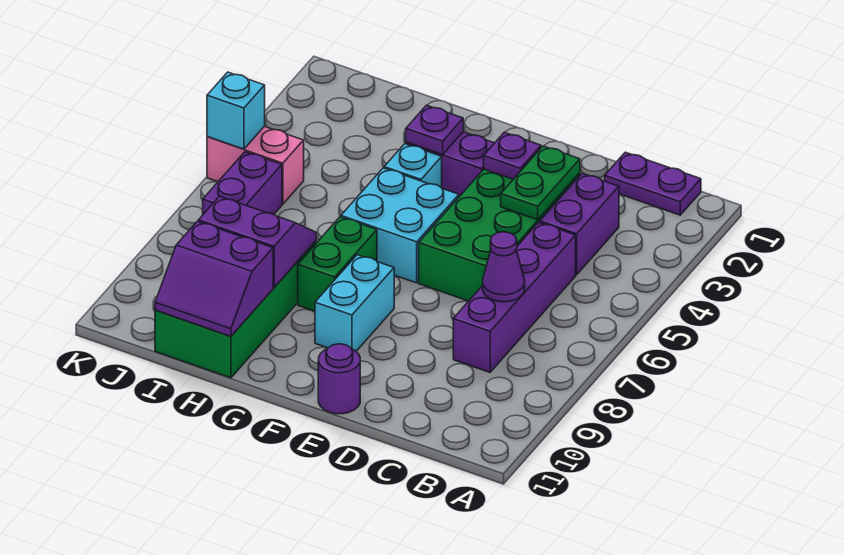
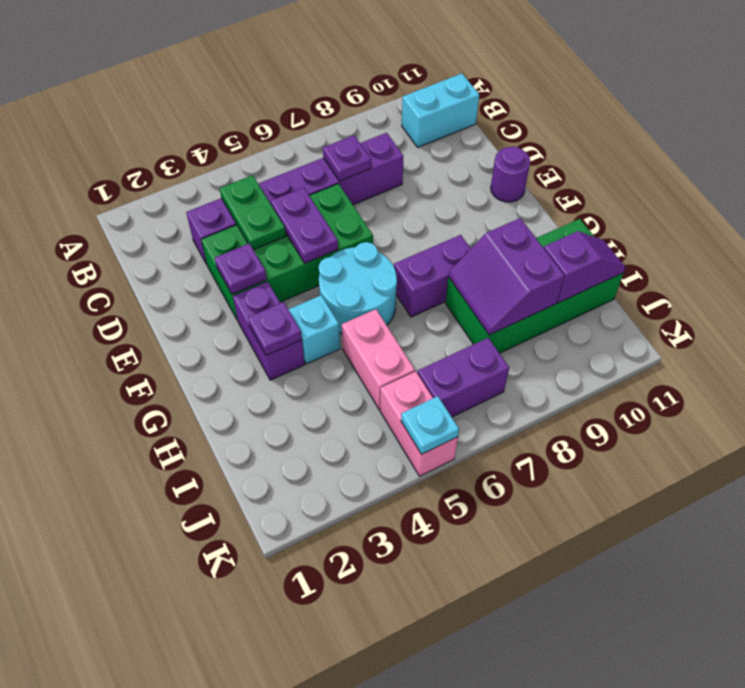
purple plate B1:C1 level 1 -> purple plate D5:E5 level 2
purple cone C7 level 2 -> purple plate C7 level 2
green plate D3:D4 level 2 -> green plate C4:D4 level 2
cyan brick F5:G6 level 1 -> cyan round brick F5:G6 level 1
cyan brick F8:F9 level 1 -> cyan brick B10:B11 level 1
green brick G7:G8 level 1 -> purple brick G7:G8 level 1
none -> pink brick H5:I5 level 1
purple slope H10:I11 level 2 top 10 -> purple slope I10:I11 level 2 top 10
cyan brick K5 level 2 -> cyan plate K5 level 2

